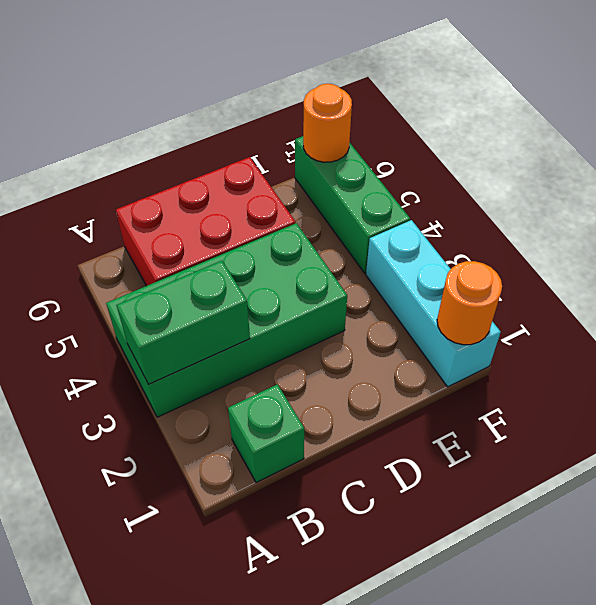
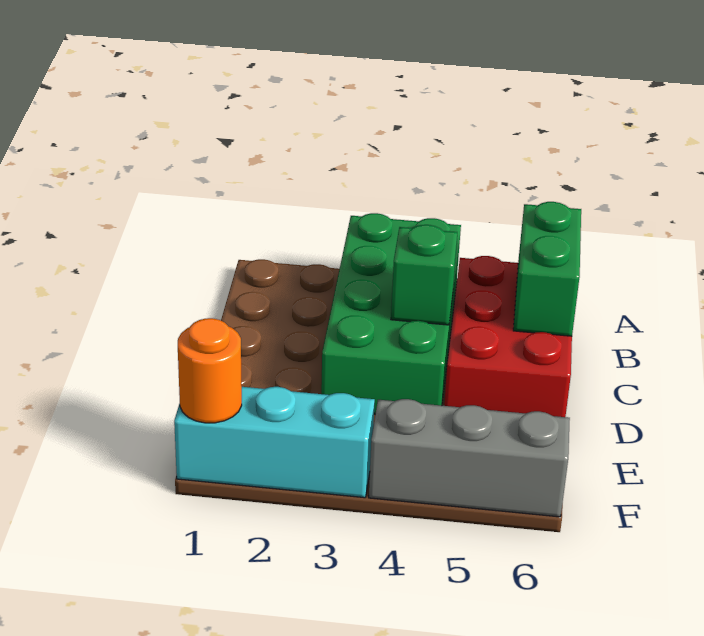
green brick A3:B3 level 2 -> green brick B6:C6 level 2
green brick B1 level 1 -> green brick C4 level 2
green brick F4:F6 level 1 -> grey brick F4:F6 level 1
orange round brick F6 level 2 -> none

